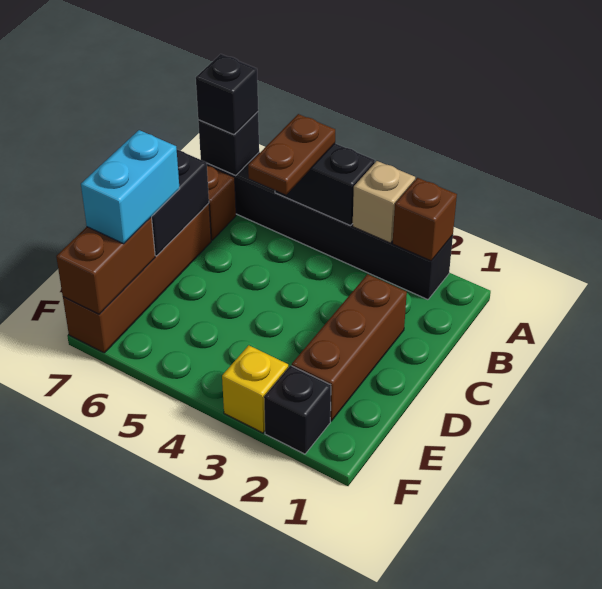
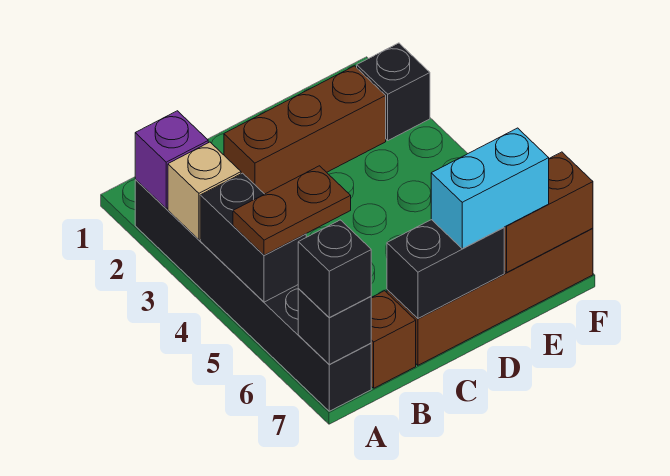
brown brick A2 level 2 -> purple brick A2 level 2
yellow brick F3 level 1 -> none

